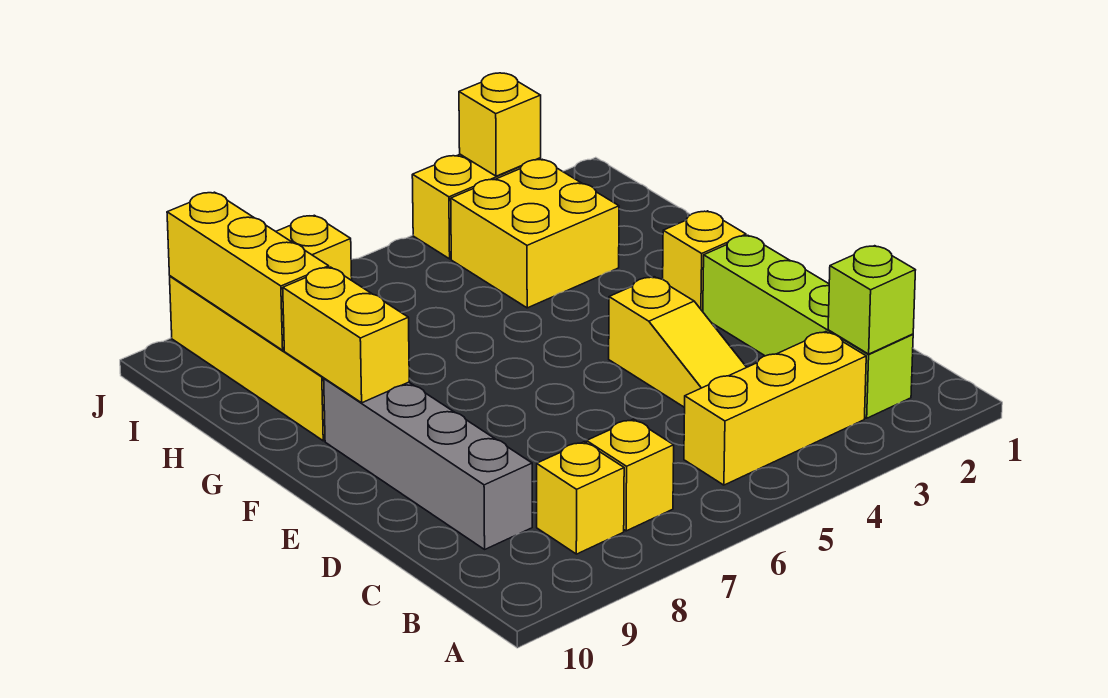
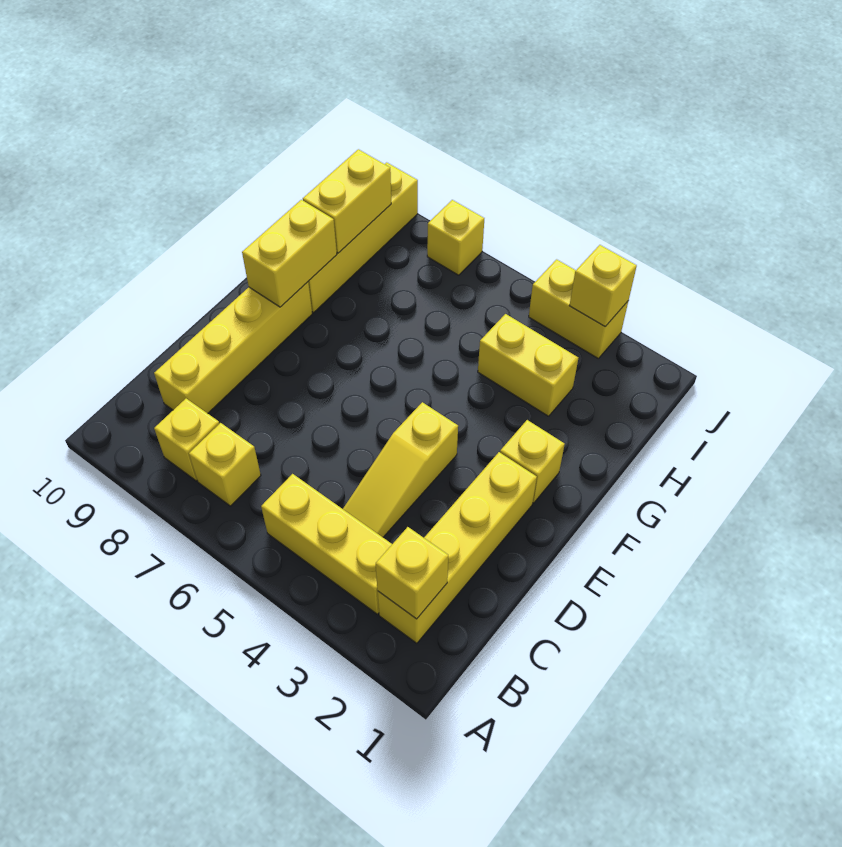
lime brick B2:E2 level 1 -> yellow brick B2:E2 level 1
lime brick B2 level 2 -> yellow brick B2 level 2
grey brick C9:F9 level 1 -> yellow brick C9:F9 level 1
yellow brick H3:I4 level 1 -> yellow brick H3:H4 level 1
yellow brick H9:J9 level 2 -> yellow brick H9:I9 level 2

